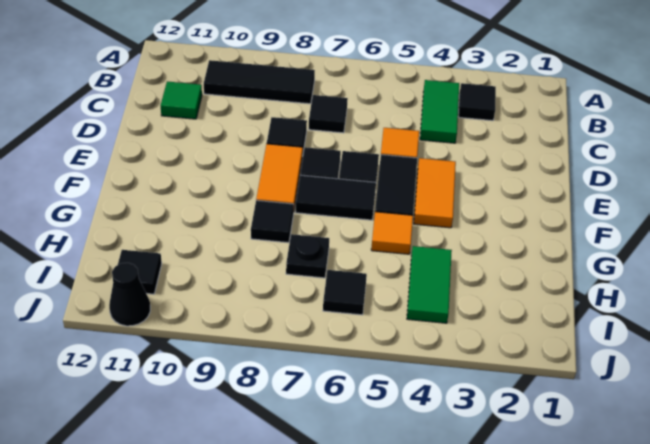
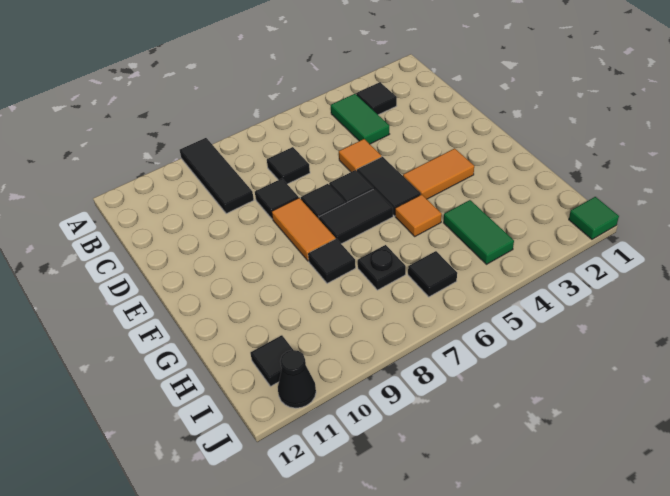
black tile B8:B10 level 1 -> black tile A9:C9 level 1
green tile C11 level 1 -> green tile J1 level 1
orange tile E4:F4 level 1 -> orange tile F3:F4 level 1

